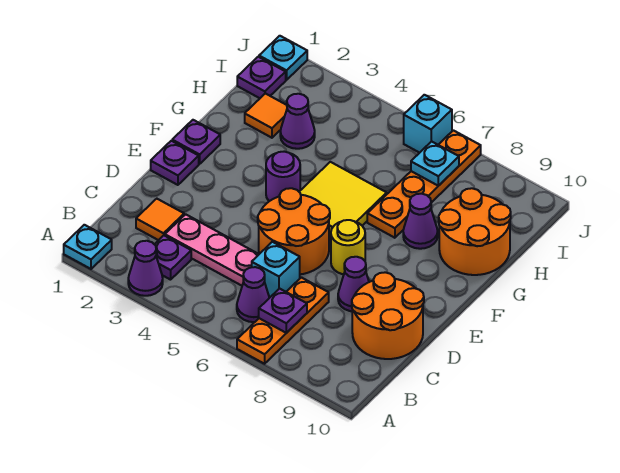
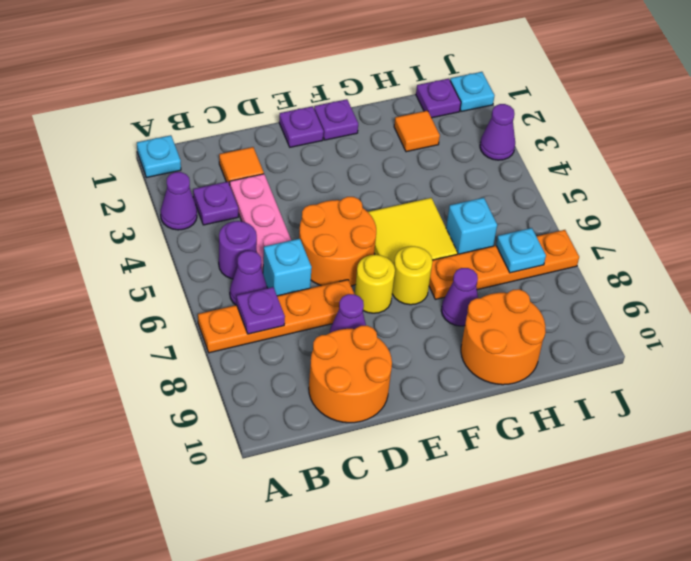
orange plate A7:C7 level 1 -> orange plate A7:D7 level 1
purple round brick F4 level 1 -> purple round brick B5 level 1
none -> yellow round brick F7 level 1
purple cone H3 level 1 -> purple cone J3 level 1
cyan brick J6 level 1 -> cyan brick H6 level 1

